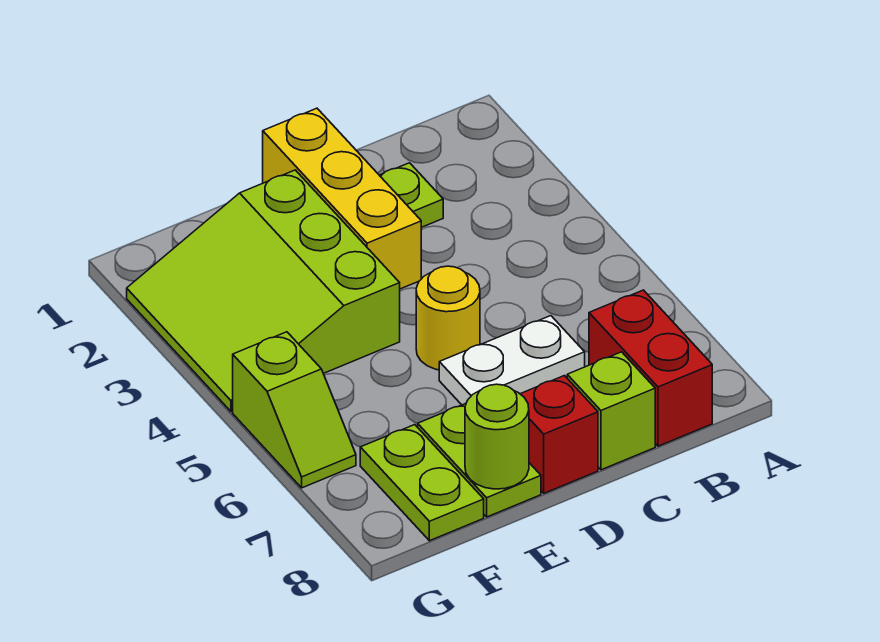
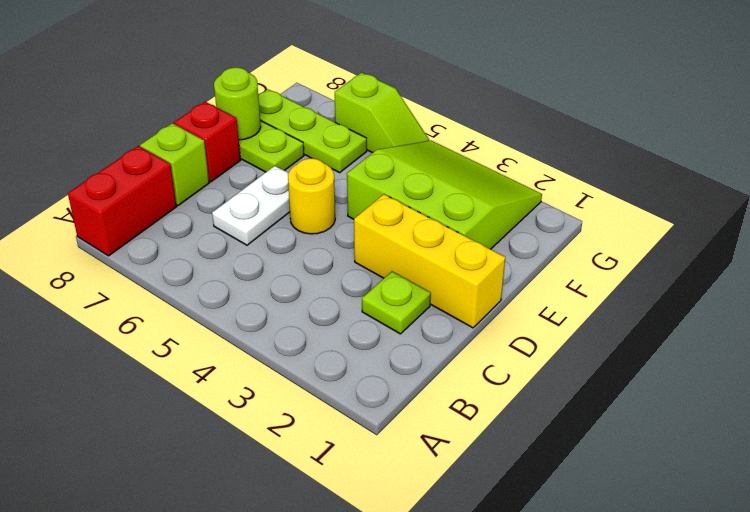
red brick B7:B8 level 1 -> red brick A8:B8 level 1
lime plate F7:F8 level 1 -> lime plate F6:F8 level 1
lime slope G5:G6 level 1 top 5 -> lime slope G5:G6 level 1 top 6

